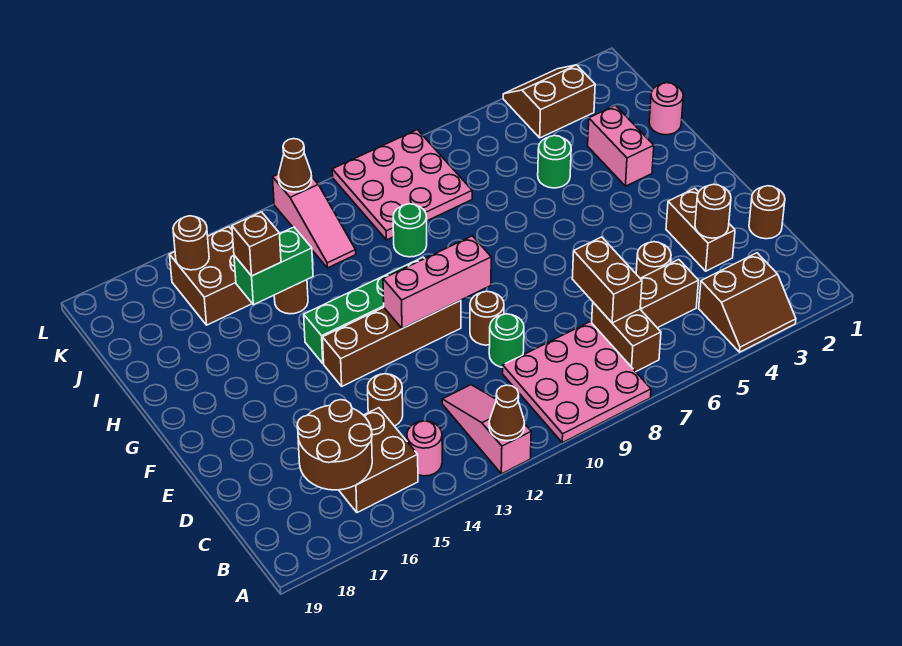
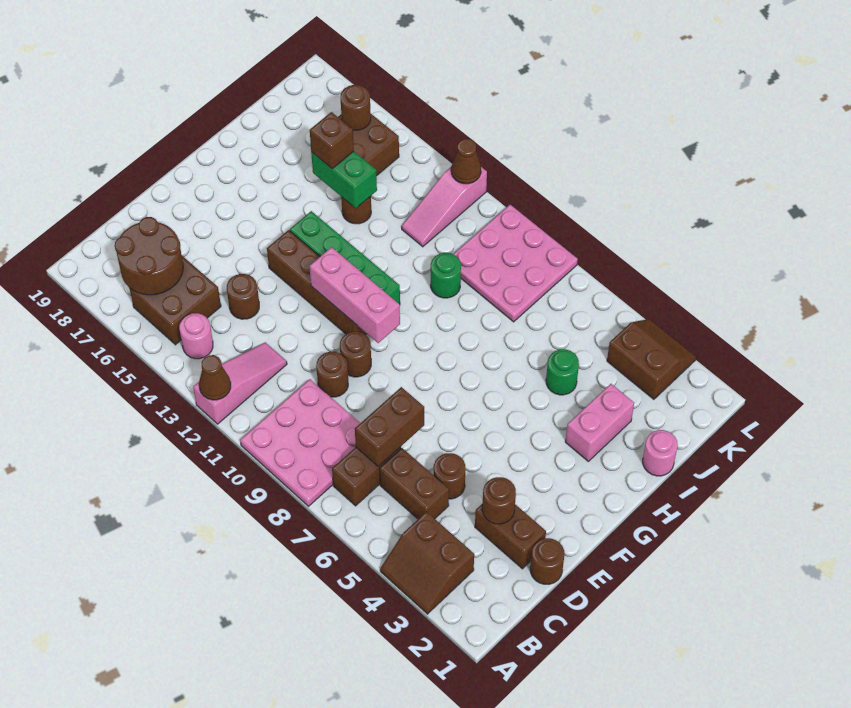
brown brick D3:E3 level 1 -> brown brick D2:D3 level 1
green round brick D10 level 1 -> brown round brick D10 level 1

